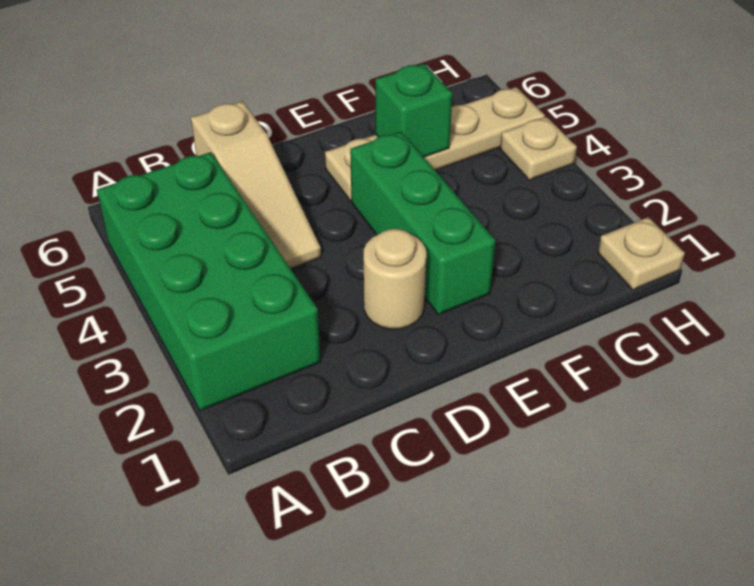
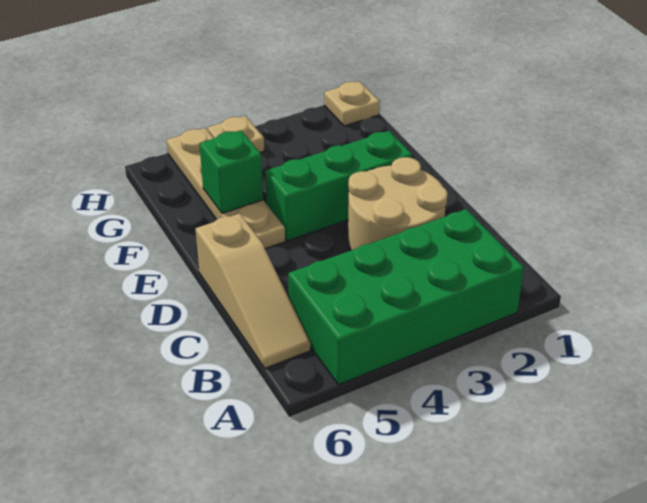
tan slope C4:C6 level 1 top 6 -> tan slope B6:D6 level 1 top D
tan round brick D2 level 1 -> tan round brick C2:D3 level 1

